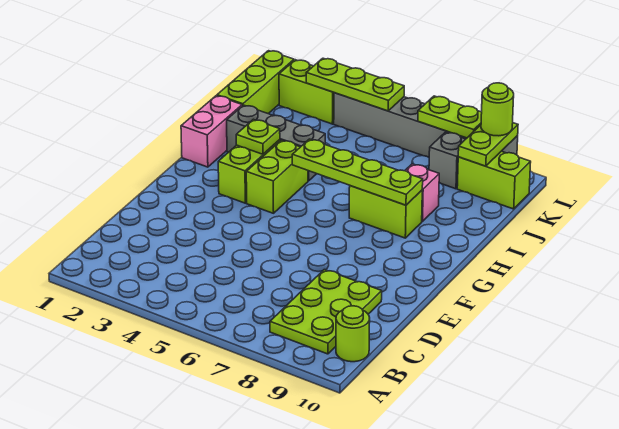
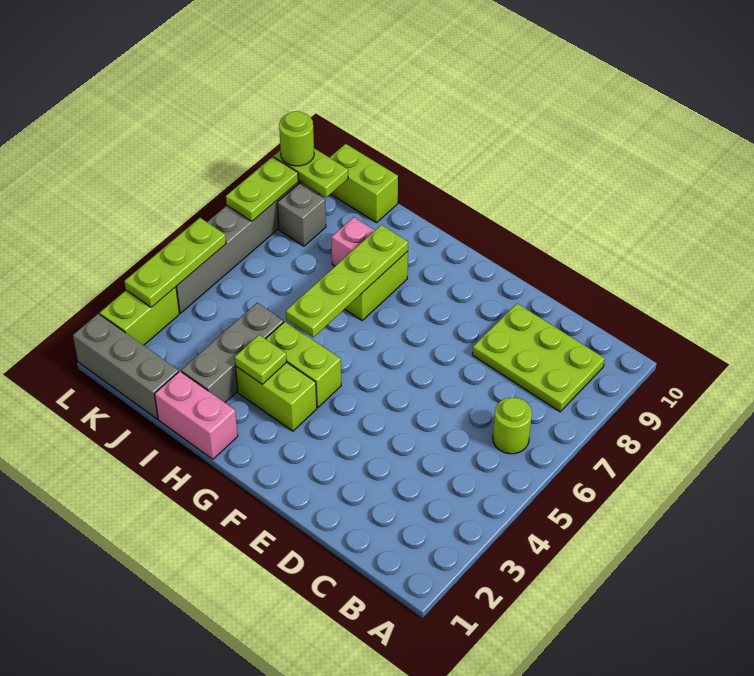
lime round brick B10 level 1 -> lime round brick B6 level 1
lime brick J1:L1 level 1 -> grey brick J1:L1 level 1
lime brick K9:K10 level 1 -> lime brick J10:K10 level 1

